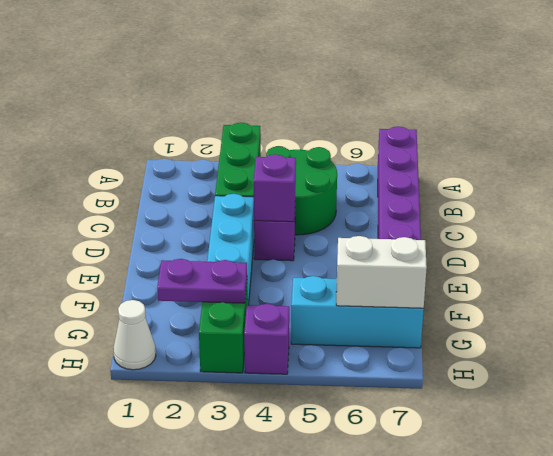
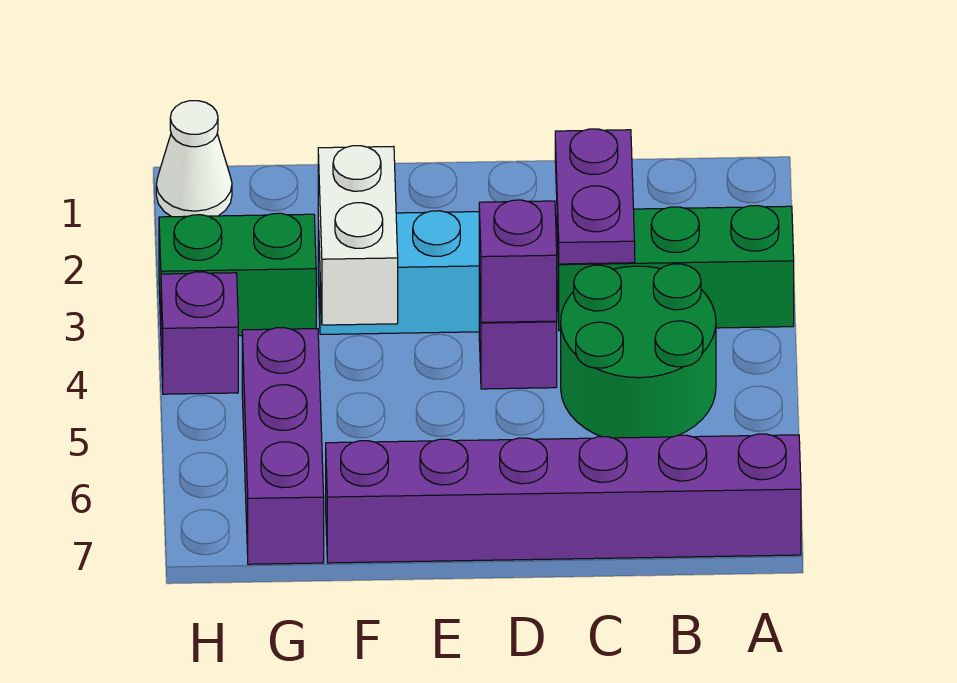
purple plate G2:G3 level 2 -> purple plate C2:C3 level 2
cyan brick G5:G7 level 1 -> purple brick G5:G7 level 1
white brick G6:G7 level 2 -> white brick F3:F4 level 2

